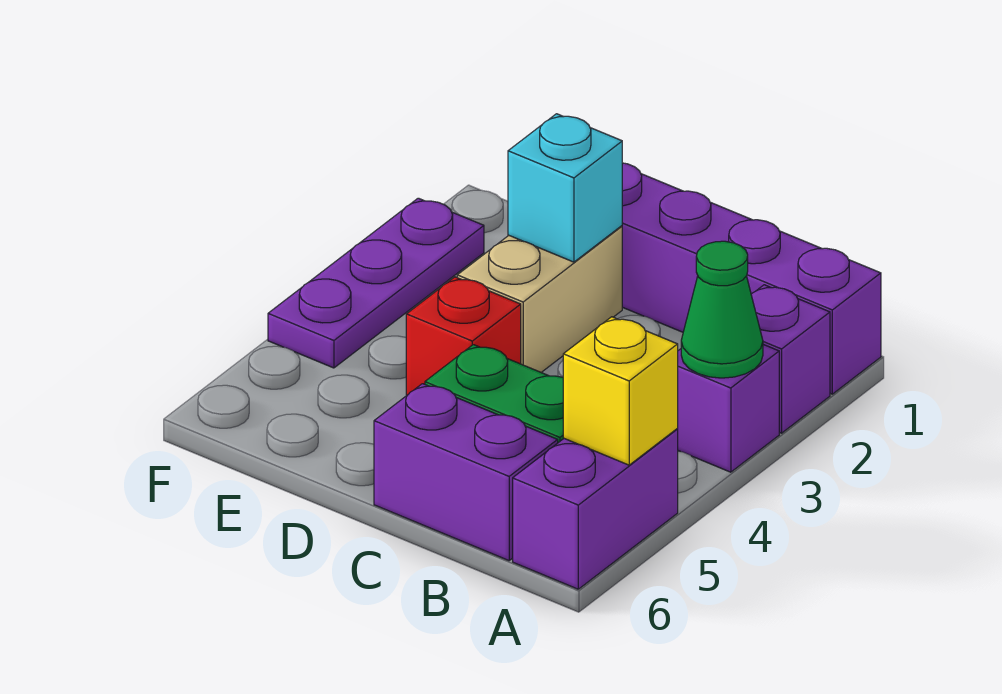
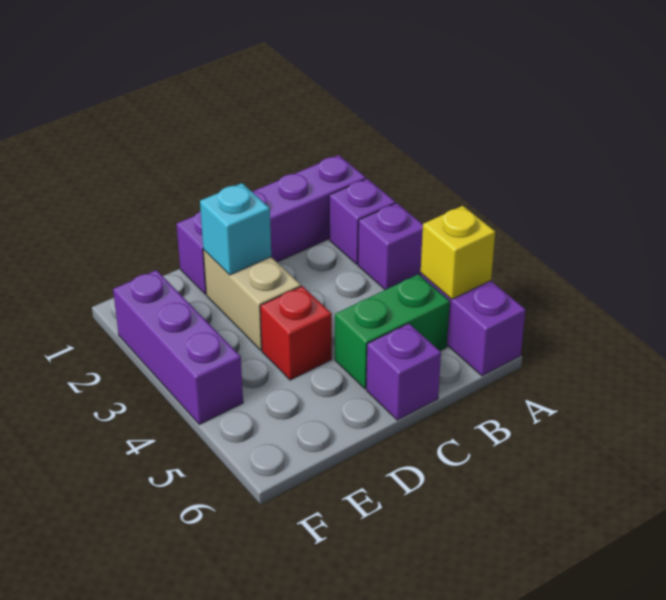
green cone A3 level 2 -> none
purple brick B6:C6 level 1 -> purple brick C6 level 1
purple plate F2:F4 level 1 -> purple brick F2:F4 level 1

